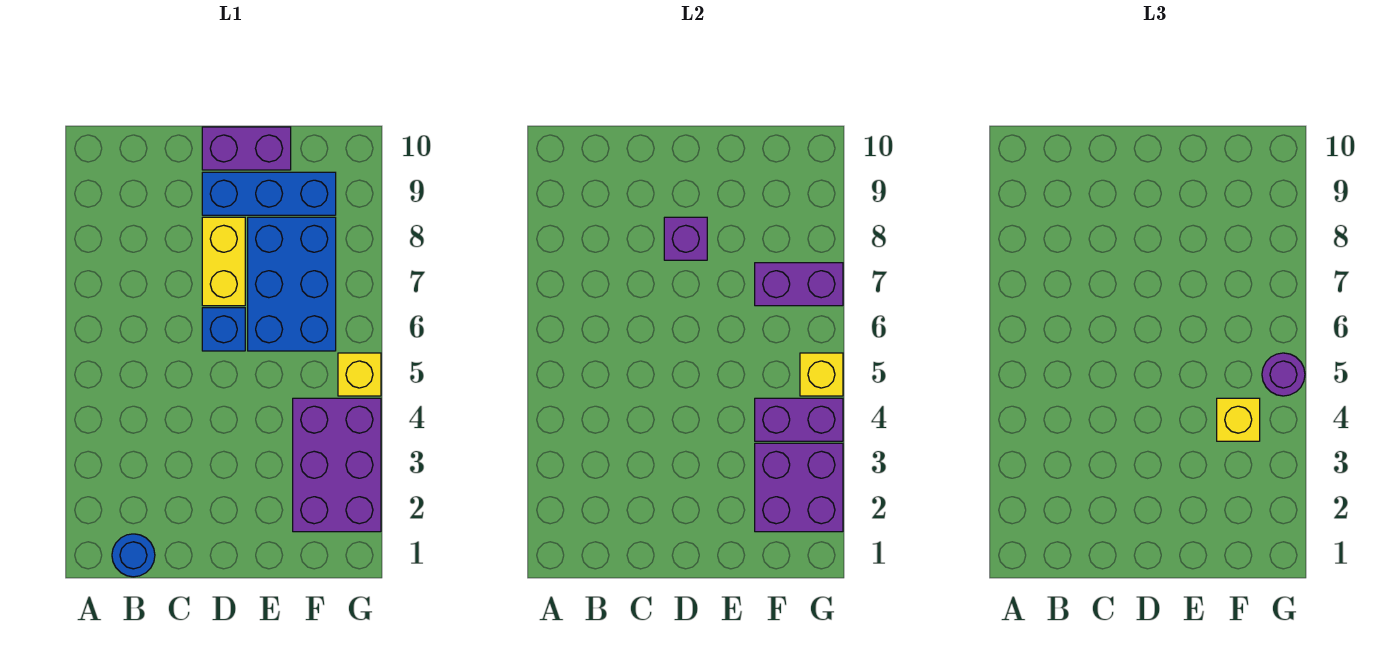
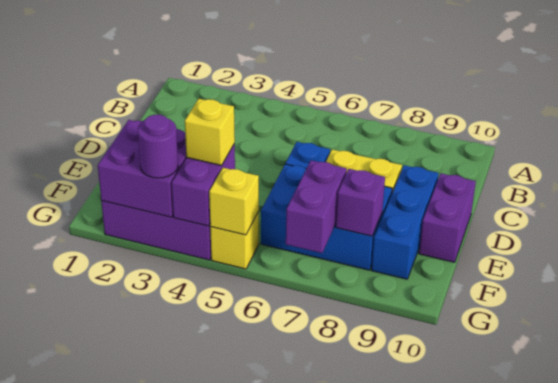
blue round brick B1 level 1 -> none
purple brick D8 level 2 -> purple brick F8 level 2
purple round brick G5 level 3 -> purple round brick G3 level 3

